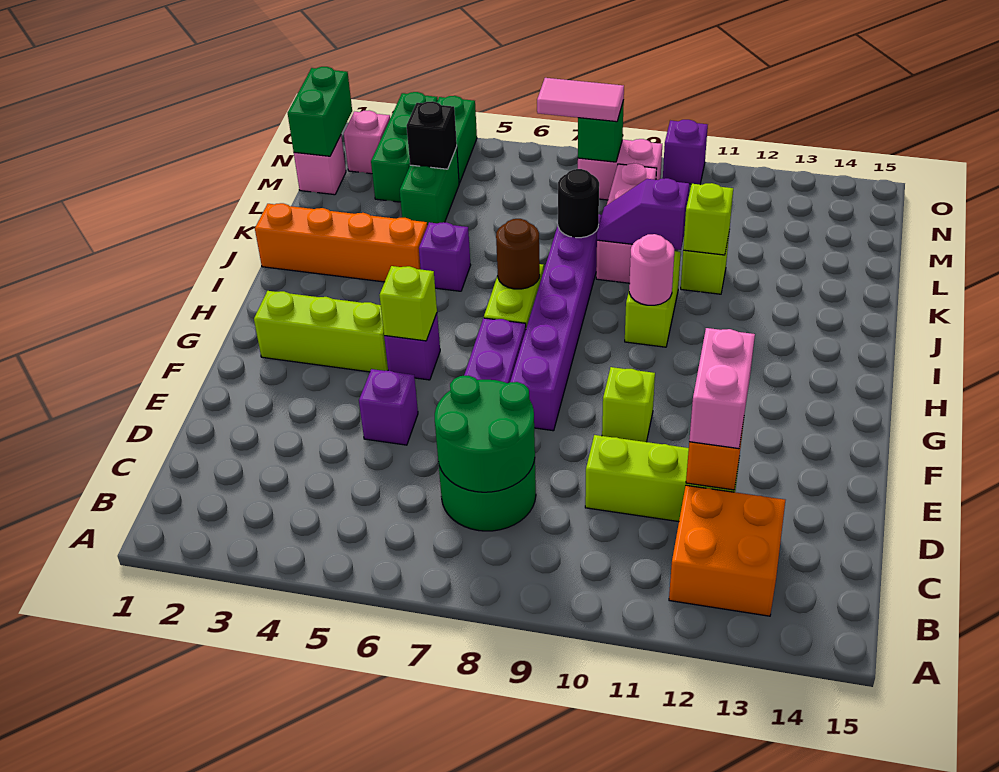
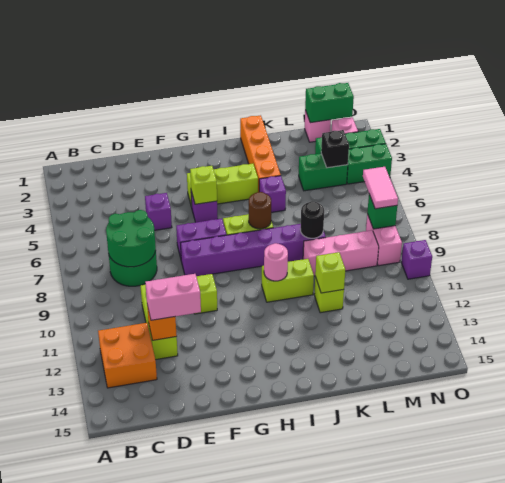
lime brick G2:G4 level 1 -> lime brick G4:I4 level 1
purple slope K9:K10 level 2 top 10 -> none

